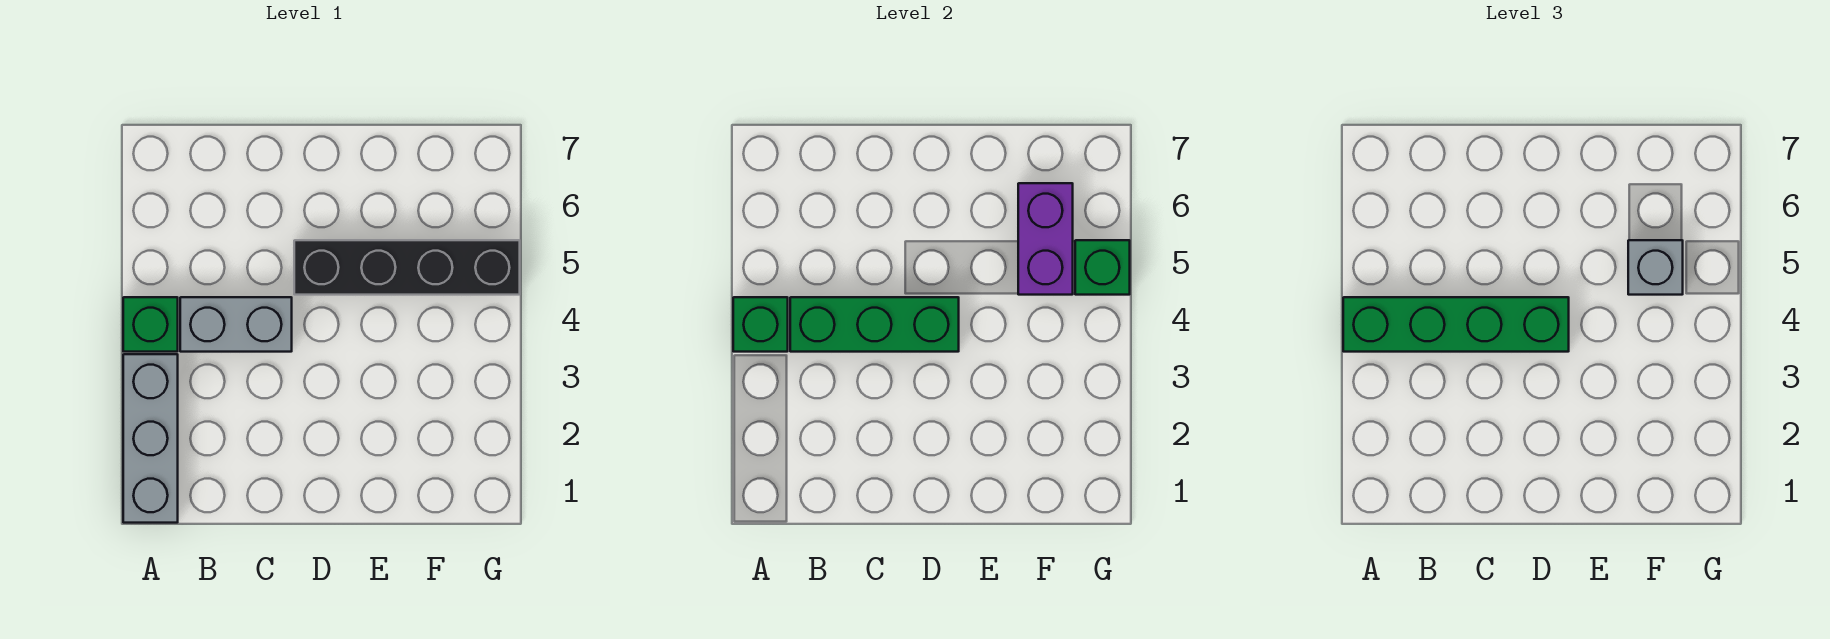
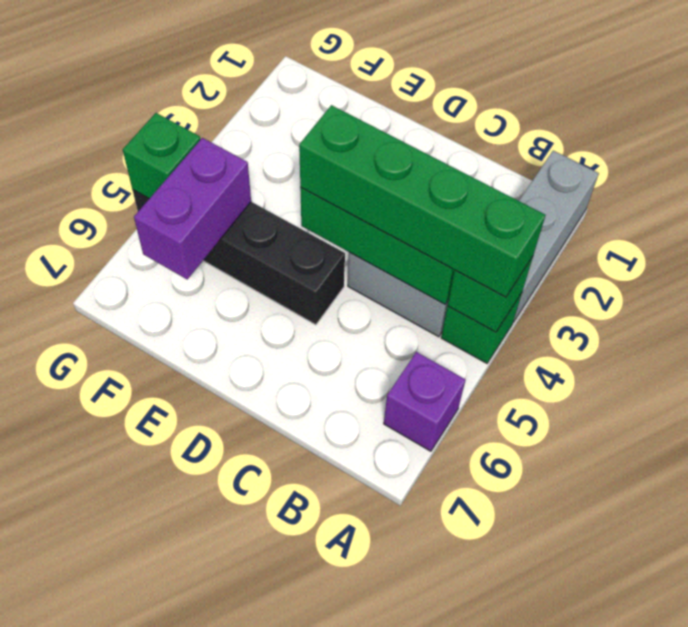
none -> purple brick A6 level 1
grey brick F5 level 3 -> none

